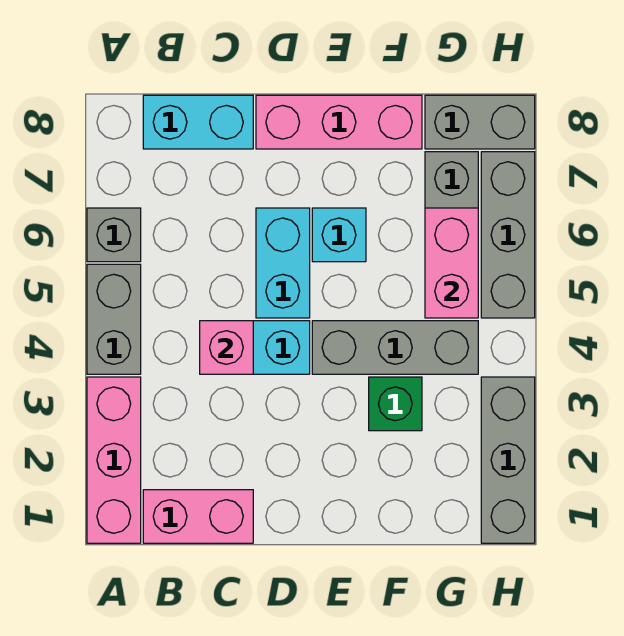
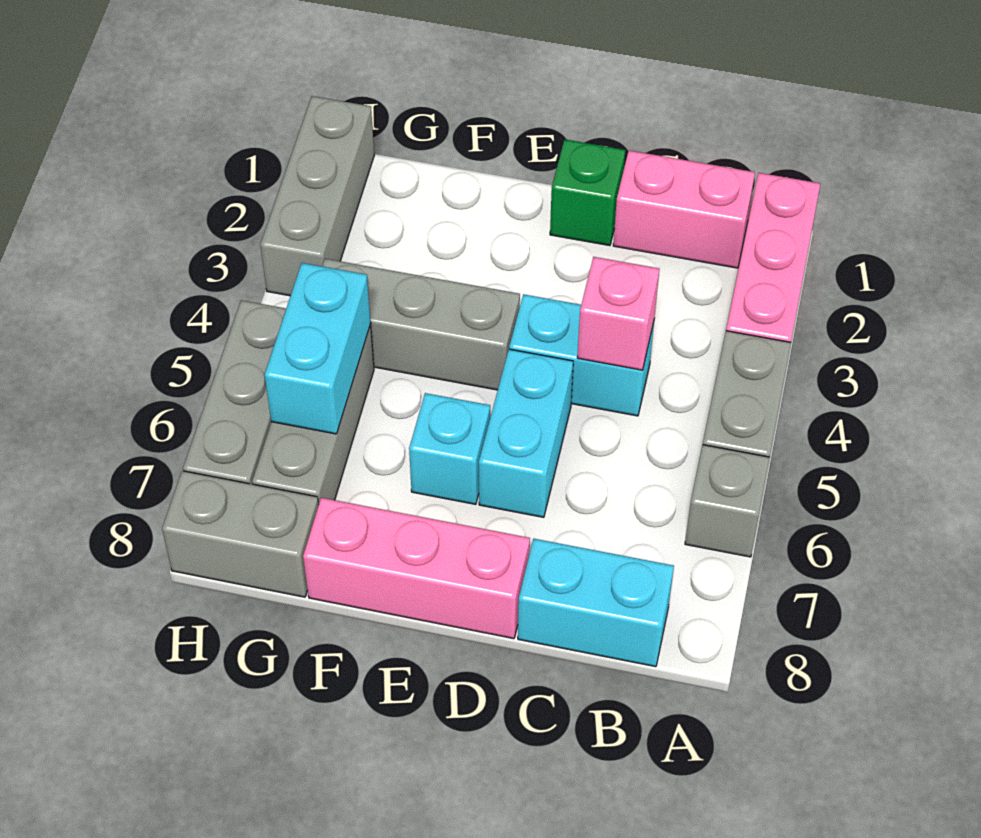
green brick F3 level 1 -> green brick D1 level 1
pink brick G5:G6 level 2 -> cyan brick G5:G6 level 2

